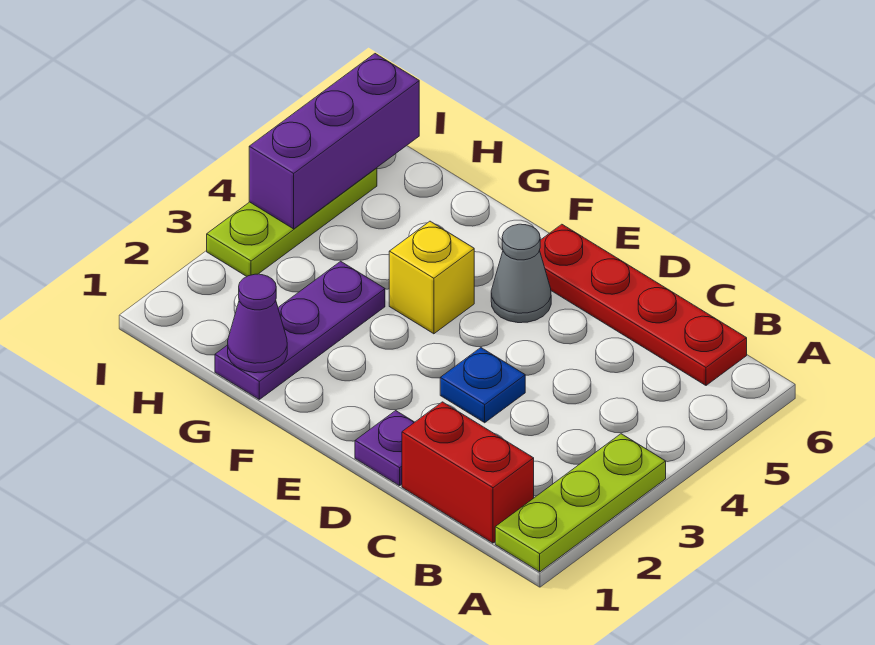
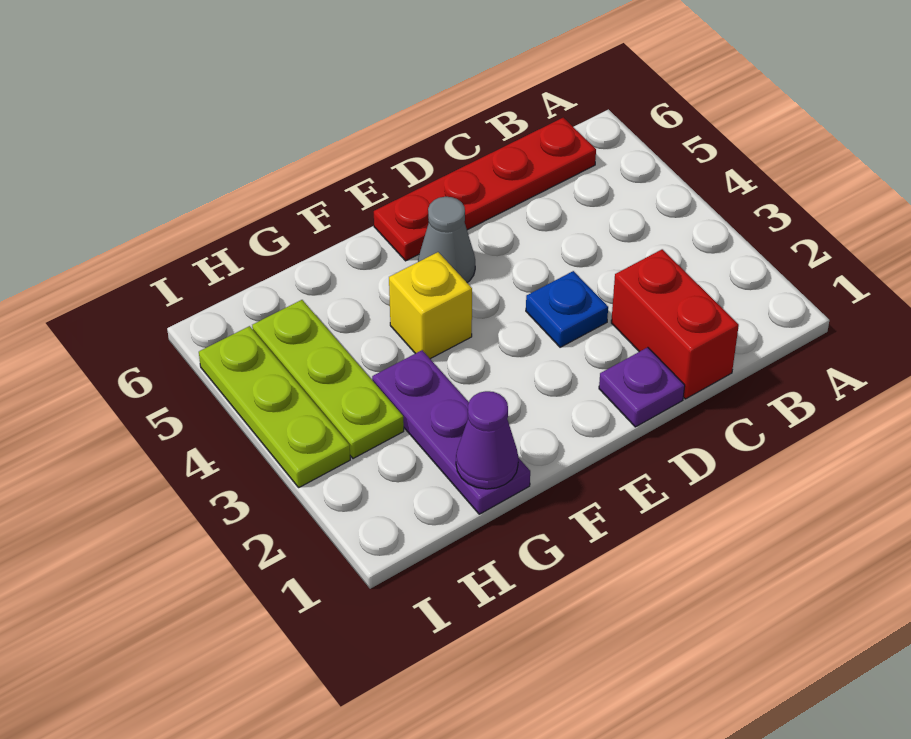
lime plate A1:A3 level 1 -> lime plate H3:H5 level 1
red brick B1:C1 level 1 -> red brick C1:C2 level 1
purple brick I4:I6 level 2 -> none

